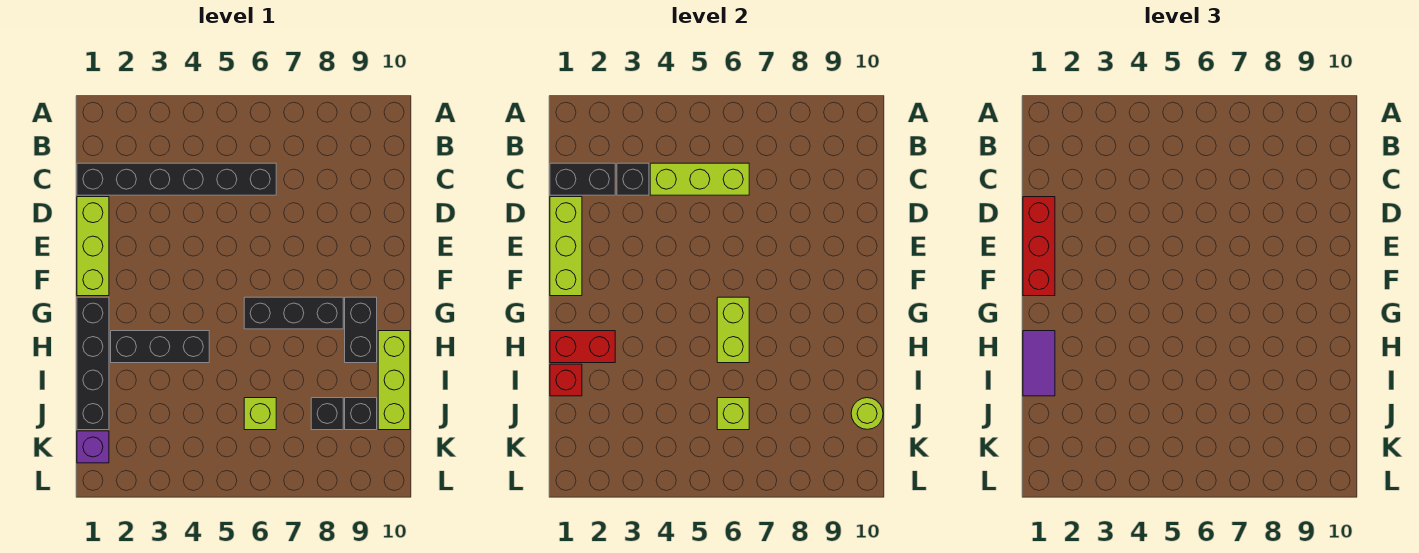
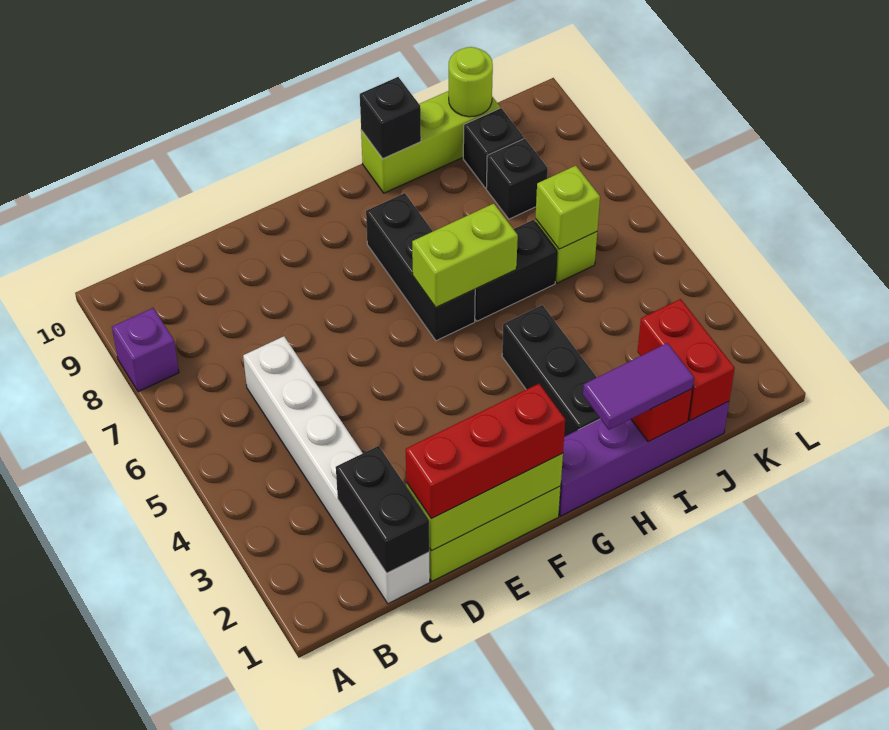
black brick C1:C6 level 1 -> white brick C1:C6 level 1
black brick C3 level 2 -> black brick H10 level 2
lime brick C4:C6 level 2 -> none
black brick G1:J1 level 1 -> purple brick G1:J1 level 1
black brick G9:H9 level 1 -> black brick H6:I6 level 1
red brick H1:H2 level 2 -> red brick J1:J2 level 2
purple brick K1 level 1 -> purple brick A8 level 1

